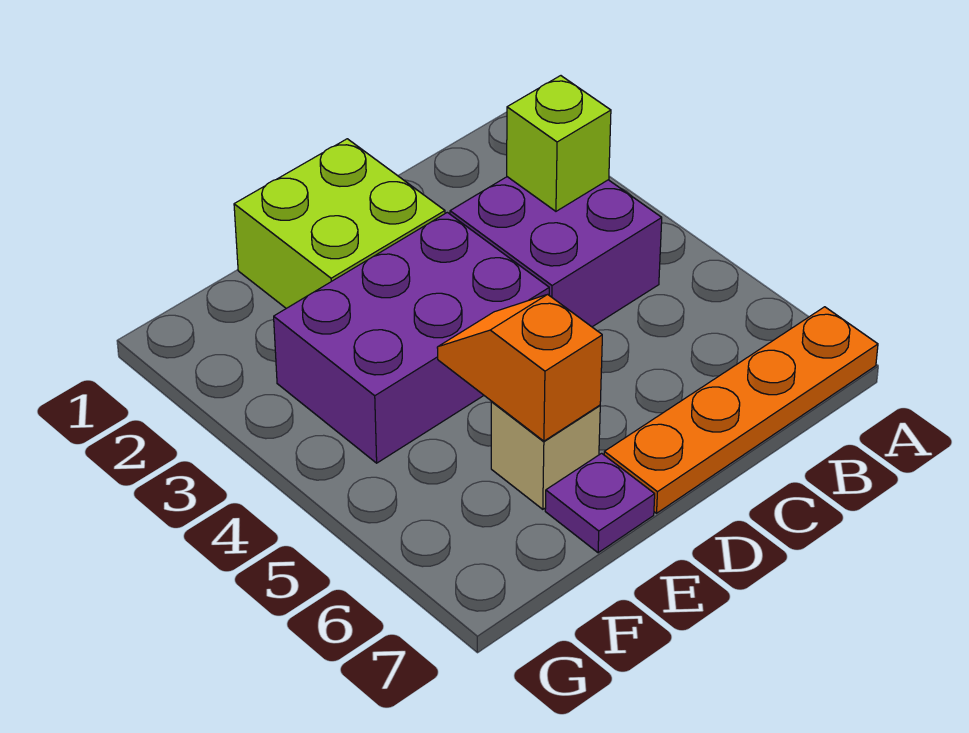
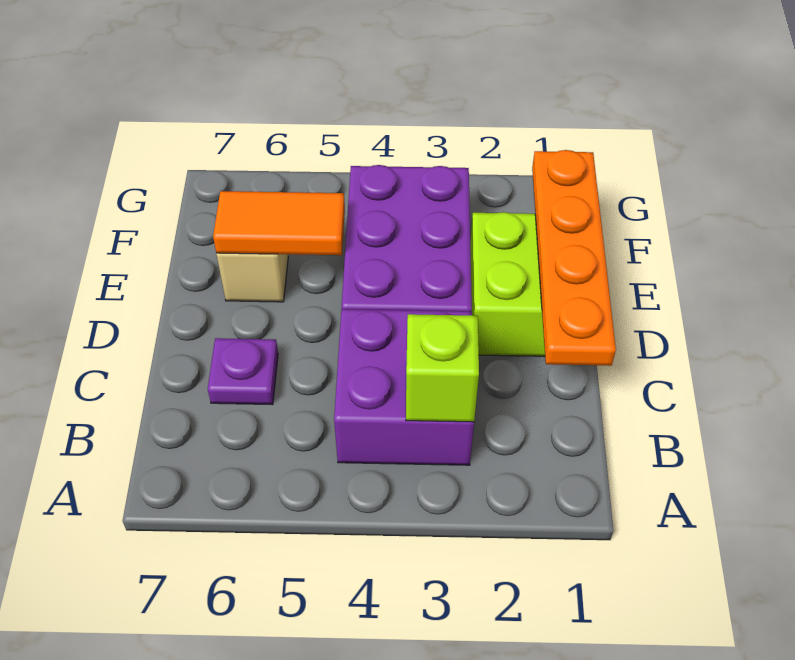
orange plate A7:D7 level 1 -> orange plate C1:F1 level 2
orange slope E5:E6 level 2 top 6 -> orange tile E5:E6 level 2
purple plate E7 level 1 -> purple plate C6 level 1

